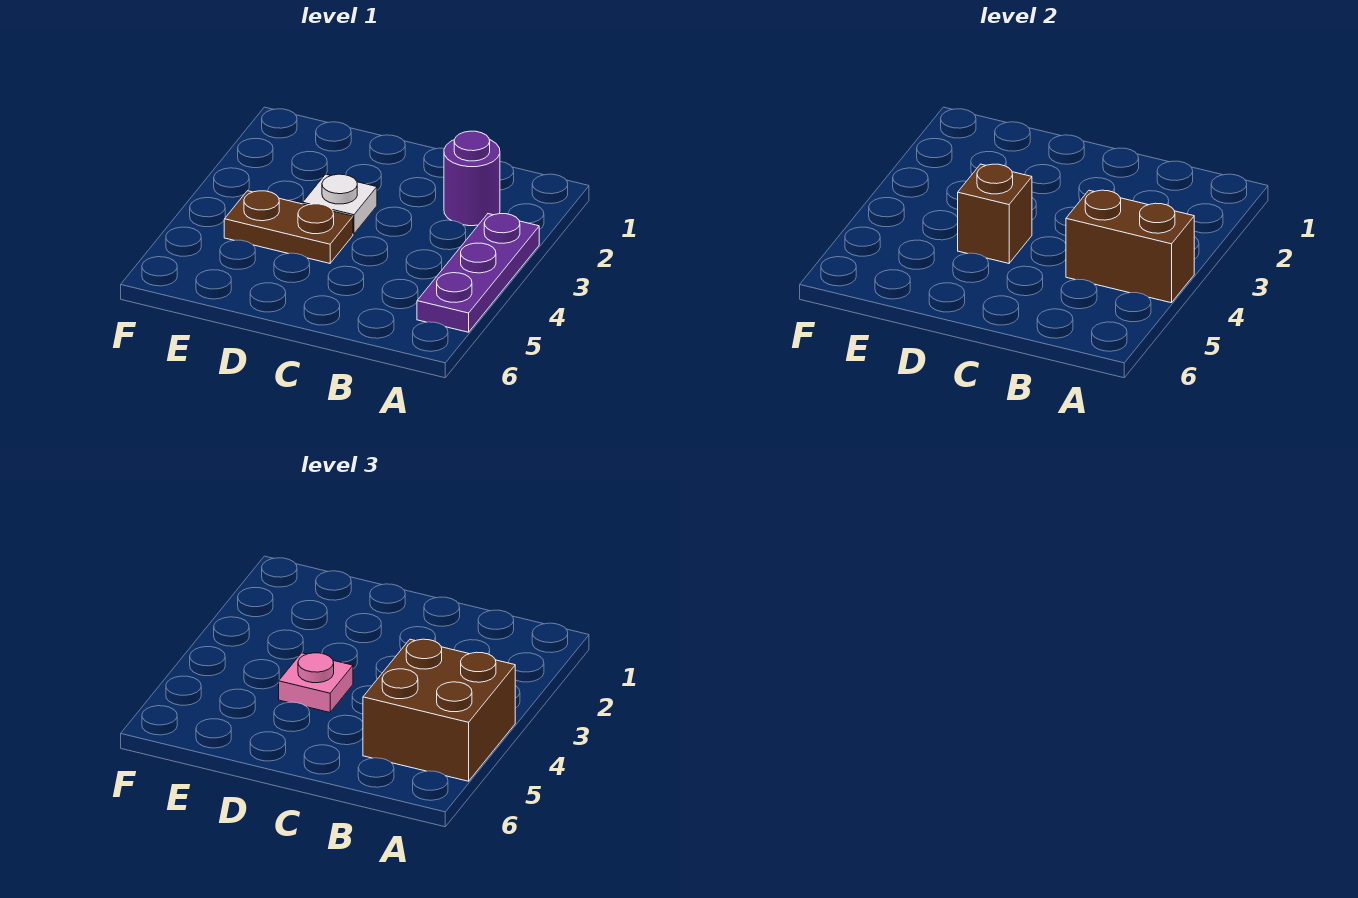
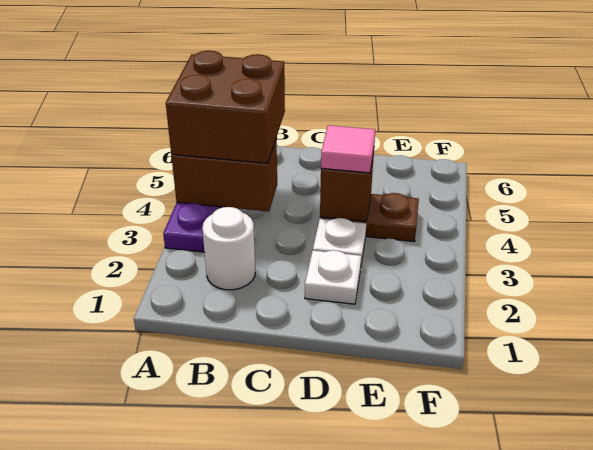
purple round brick B2 level 1 -> white round brick B2 level 1
none -> white plate D2 level 1
pink plate D4 level 3 -> pink tile D4 level 3

